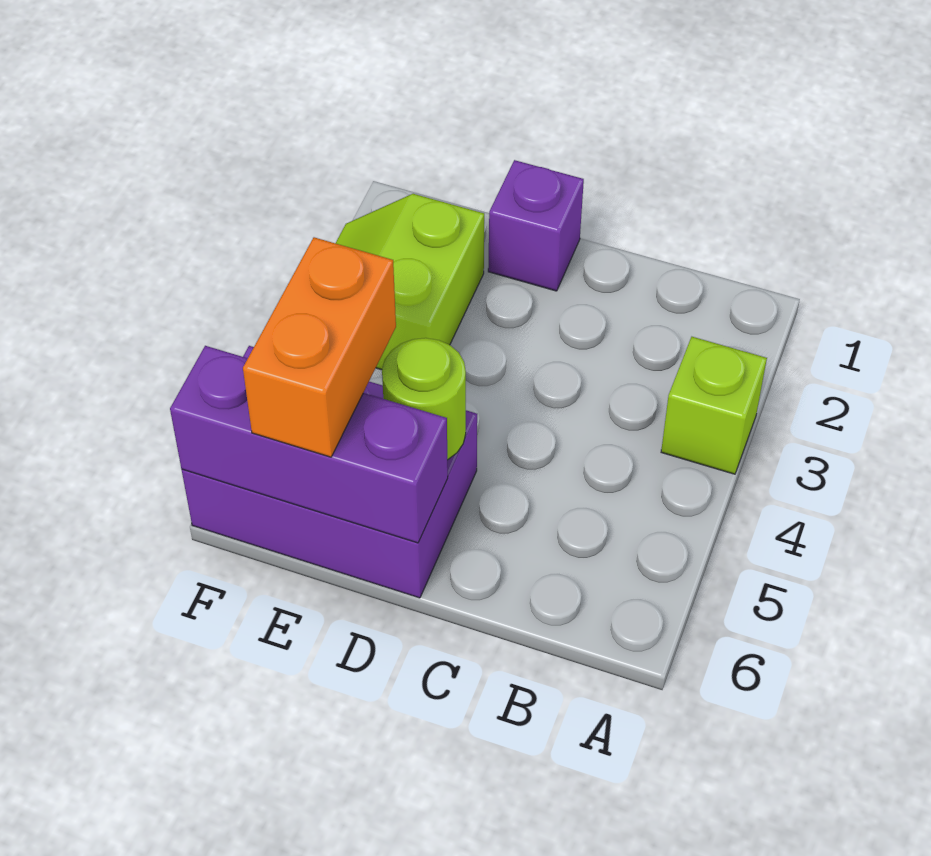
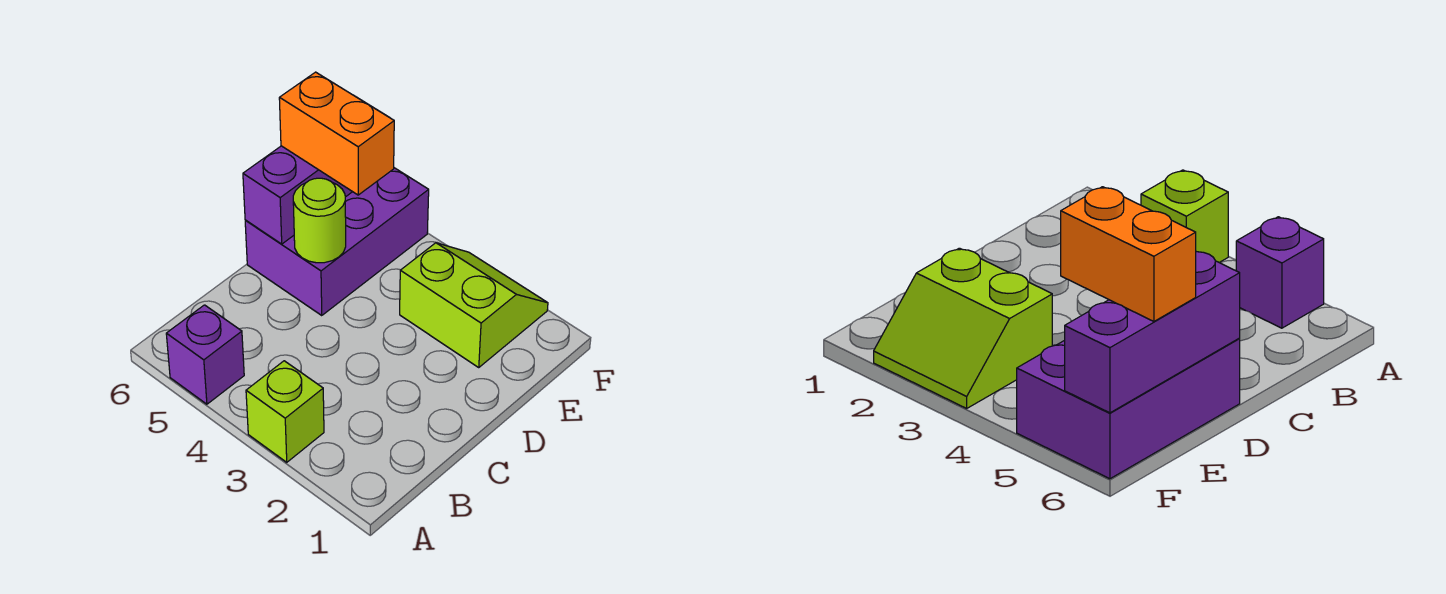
purple brick D1 level 1 -> purple brick A5 level 1

